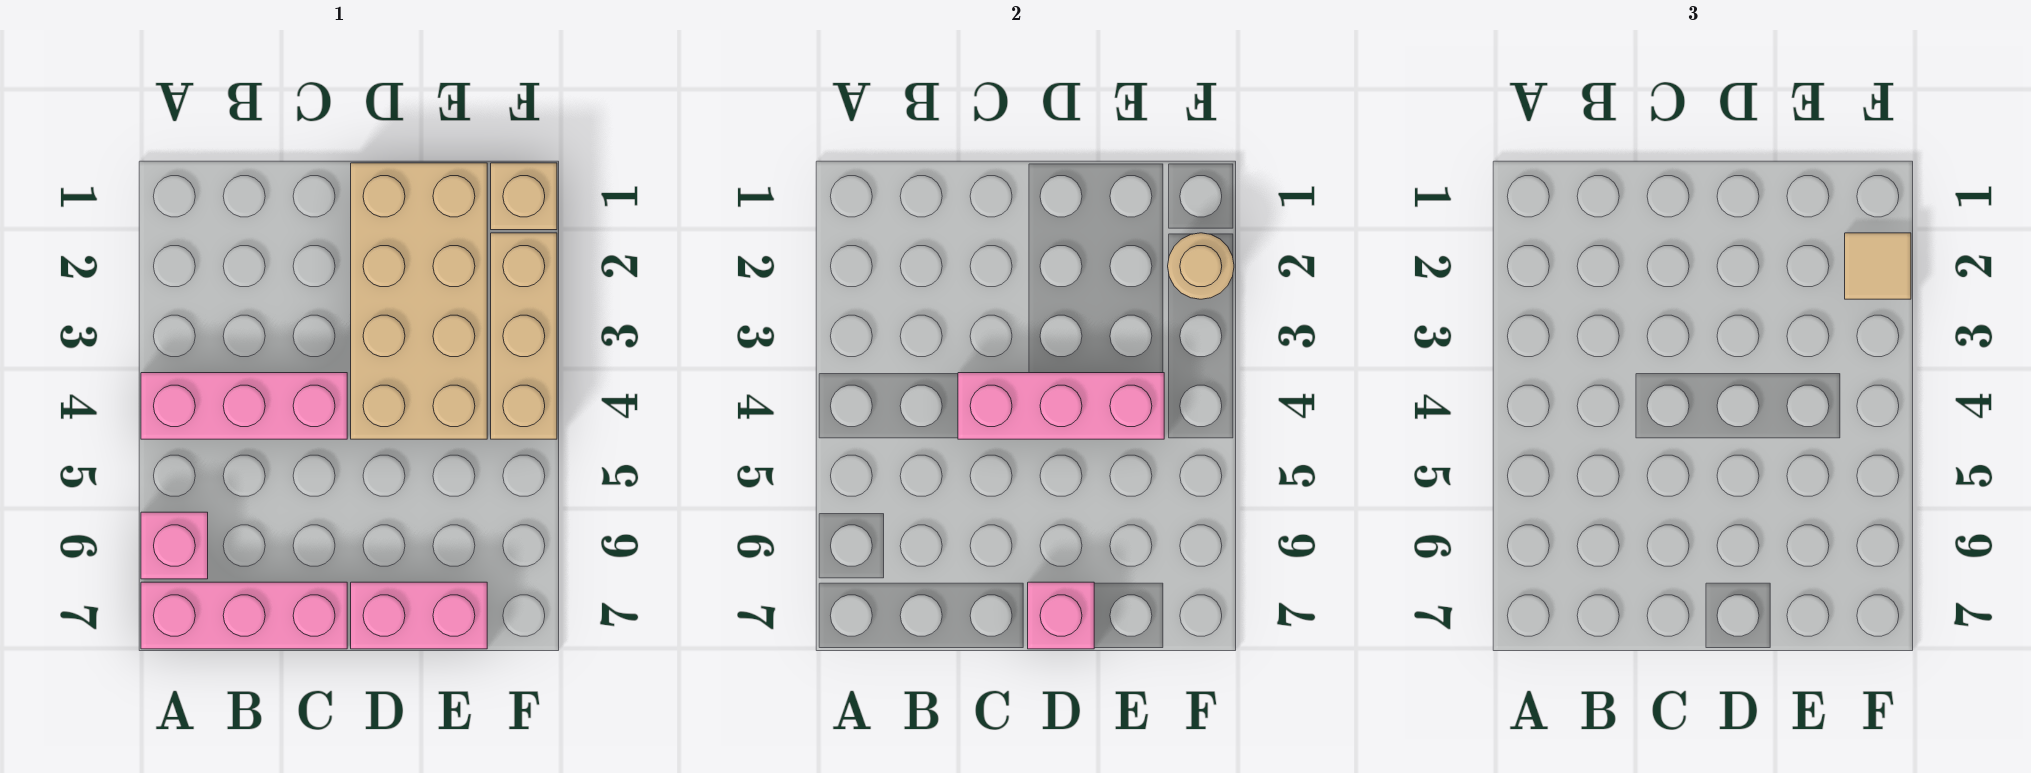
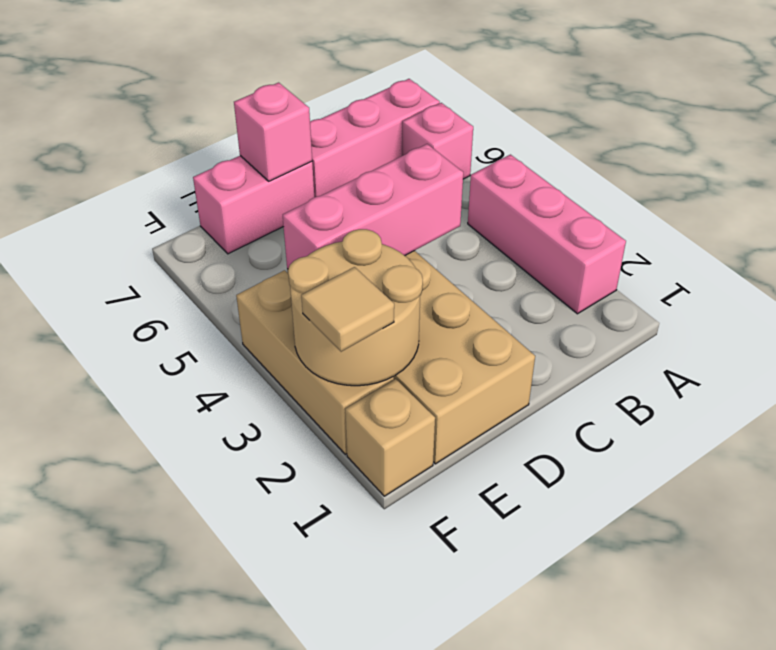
pink brick A4:C4 level 1 -> pink brick A2:A4 level 1
tan round brick F2 level 2 -> tan round brick E2:F3 level 2

